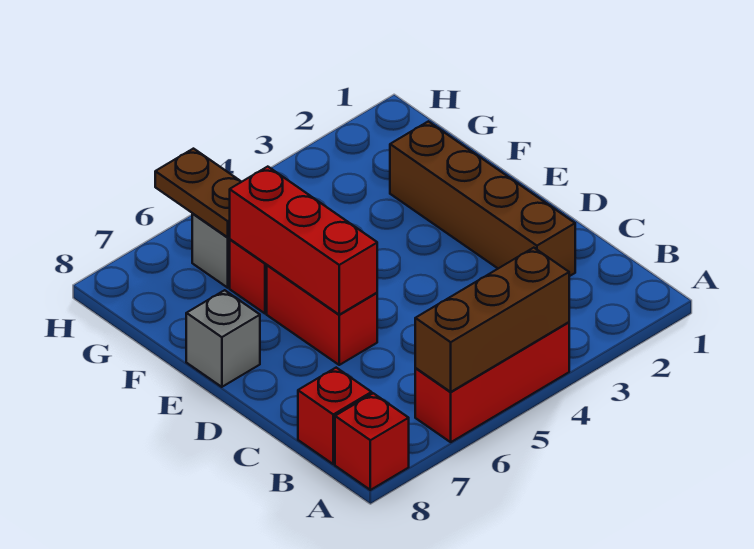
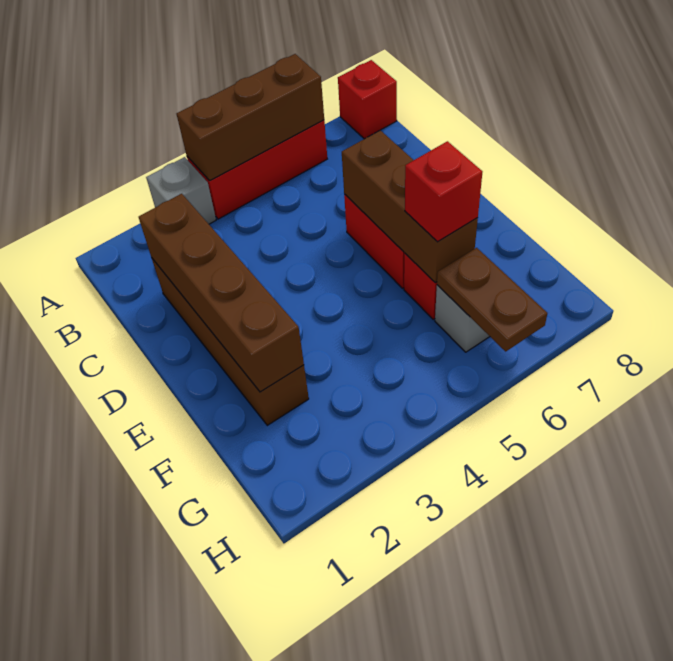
red brick B8 level 1 -> red brick F6 level 3
none -> brown brick C2:F2 level 2
red brick D6:F6 level 2 -> brown brick D6:F6 level 2
grey brick E8 level 1 -> grey brick A3 level 1

